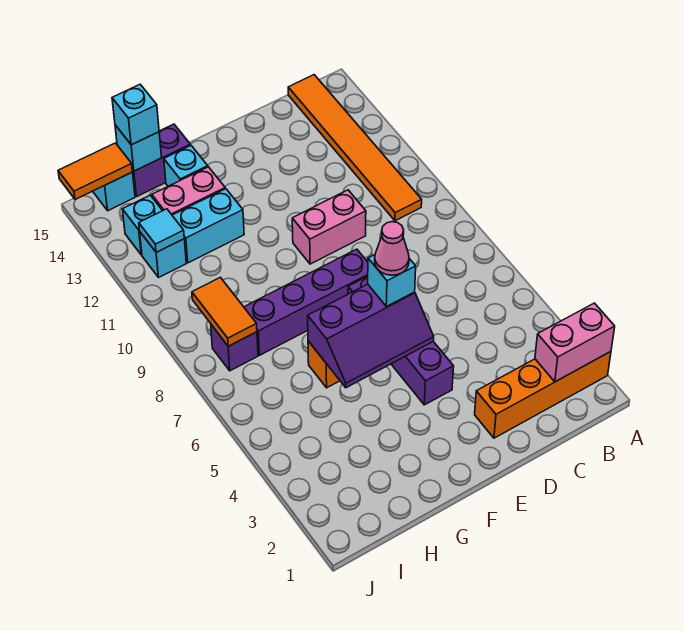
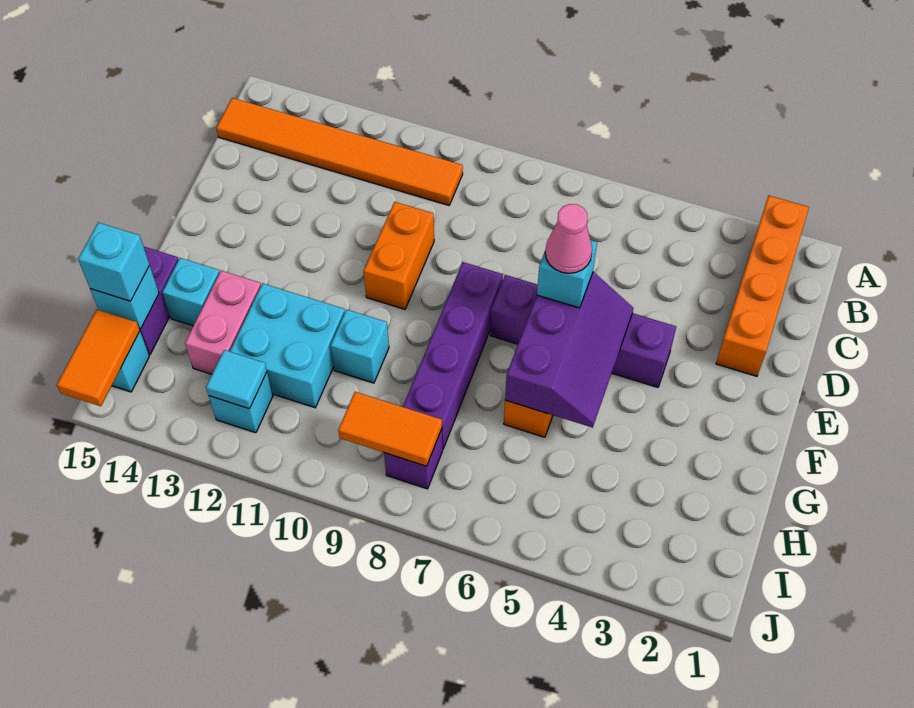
pink brick A2:B2 level 2 -> none
pink brick D10:E10 level 1 -> orange brick D10:E10 level 1
cyan brick G12:H12 level 1 -> cyan brick G11:H12 level 1
cyan brick I13 level 1 -> cyan brick G10 level 1

